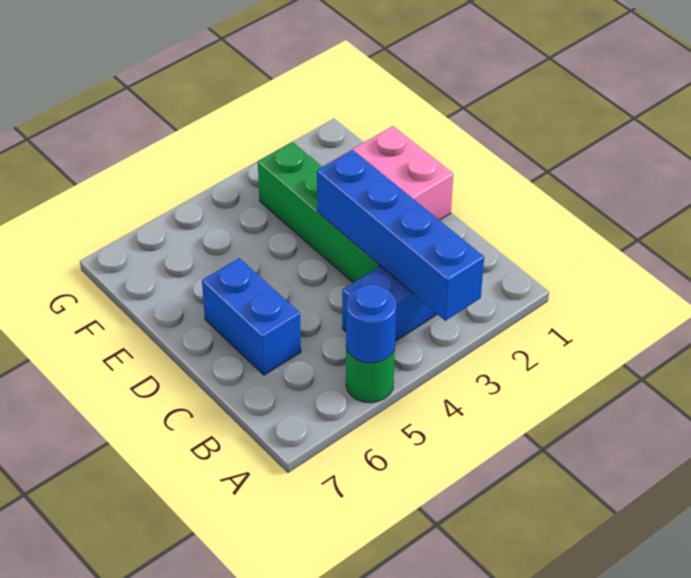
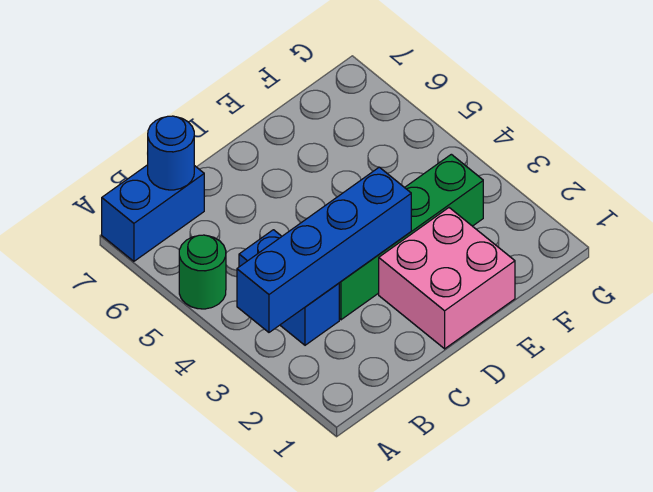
blue round brick A5 level 2 -> blue round brick B7 level 2
blue brick C6:D6 level 1 -> blue brick A7:B7 level 1

